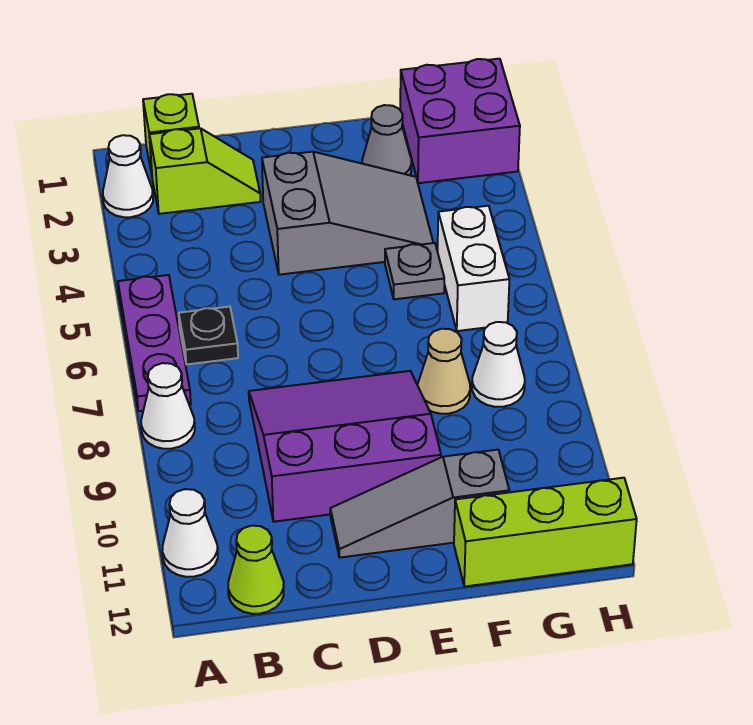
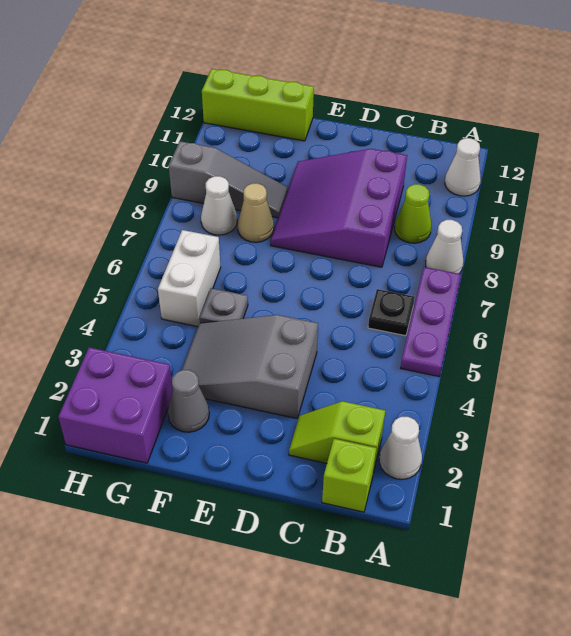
lime cone B12 level 1 -> lime cone B9 level 1
purple slope C8:E10 level 1 top 10 -> purple slope C8:E10 level 1 top C
grey slope D11:F11 level 1 top F -> grey slope F9:H9 level 1 top H

